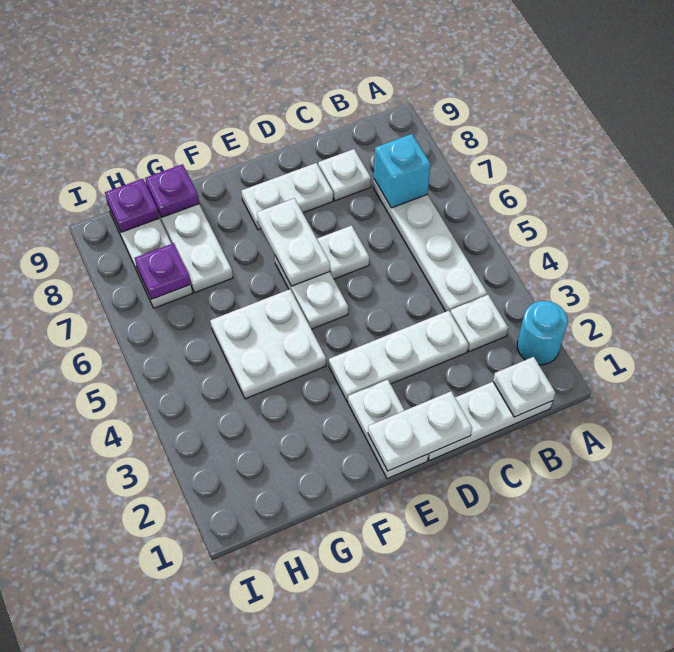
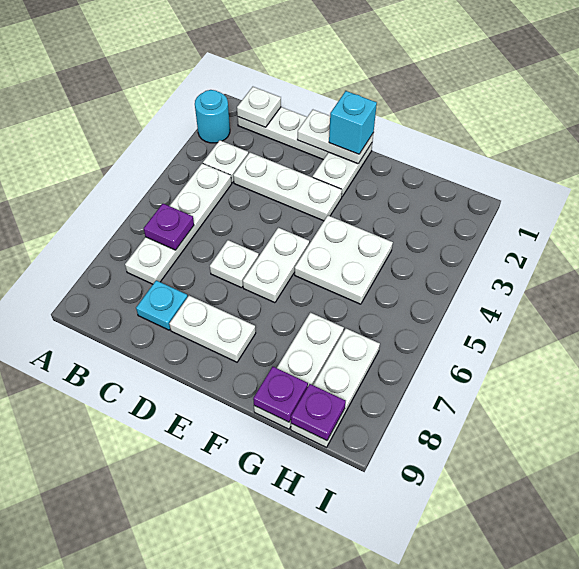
cyan brick B7 level 2 -> cyan brick E1 level 3
white plate C8 level 1 -> cyan plate C8 level 1
white plate E6:E7 level 2 -> none
purple plate H7 level 2 -> purple plate B6 level 2

